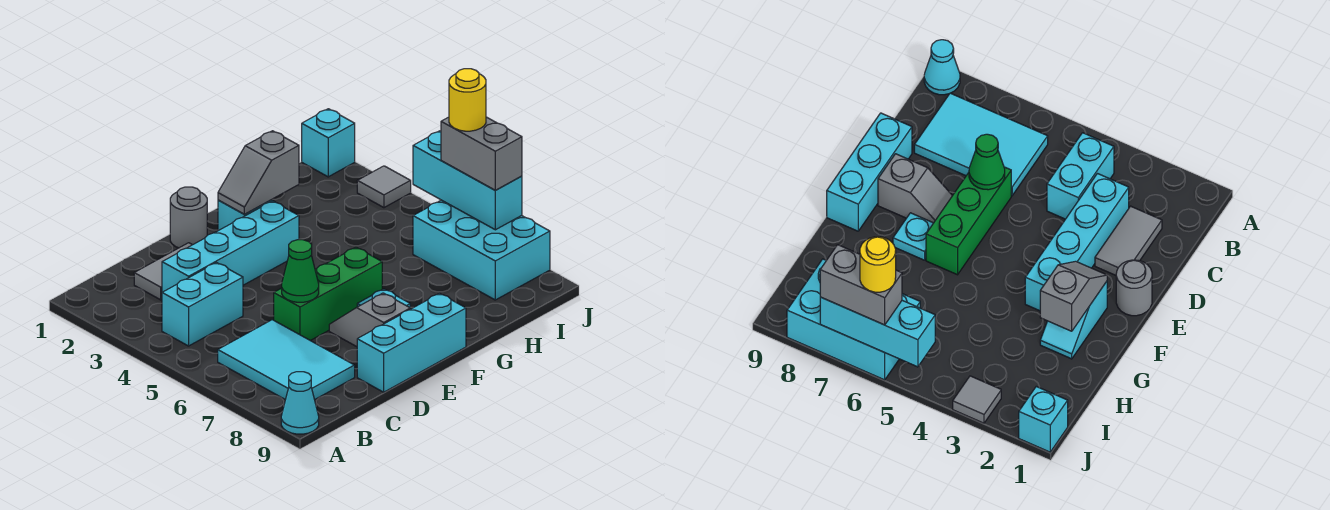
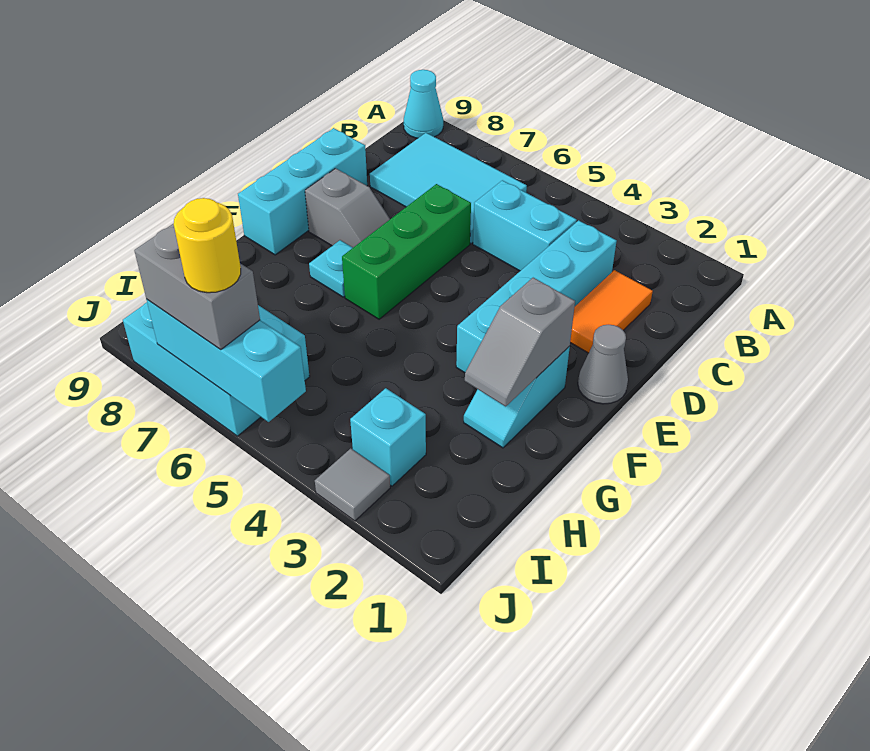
cyan brick B4:C4 level 1 -> cyan brick C4:C5 level 1
grey tile C2:D2 level 1 -> orange tile C2:D2 level 1
green cone D6 level 2 -> none
grey round brick E1 level 1 -> grey cone E1 level 1
grey slope F2:G2 level 2 top G -> grey slope F2:G2 level 2 top F
cyan brick J1 level 1 -> cyan brick I3 level 1

